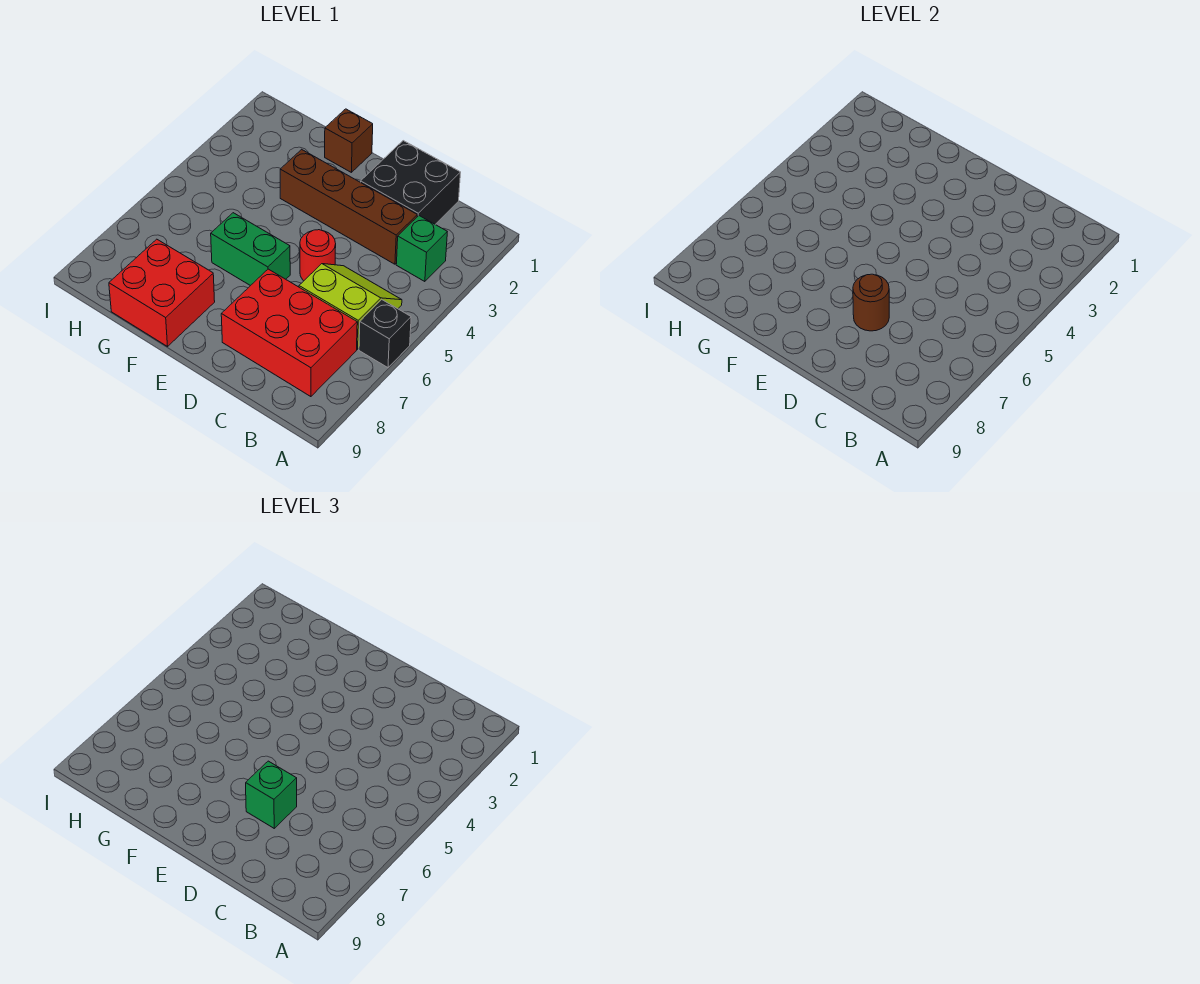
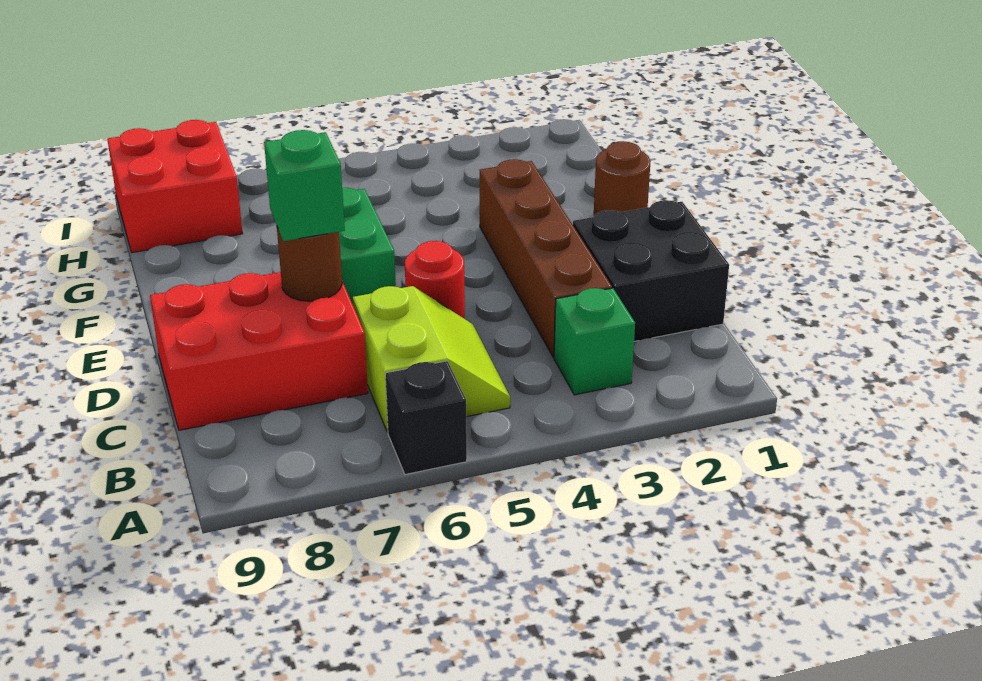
red brick B7:D8 level 1 -> red brick C7:D9 level 1
brown brick F1 level 1 -> brown round brick F1 level 1
red brick F8:G9 level 1 -> red brick H8:I9 level 1

